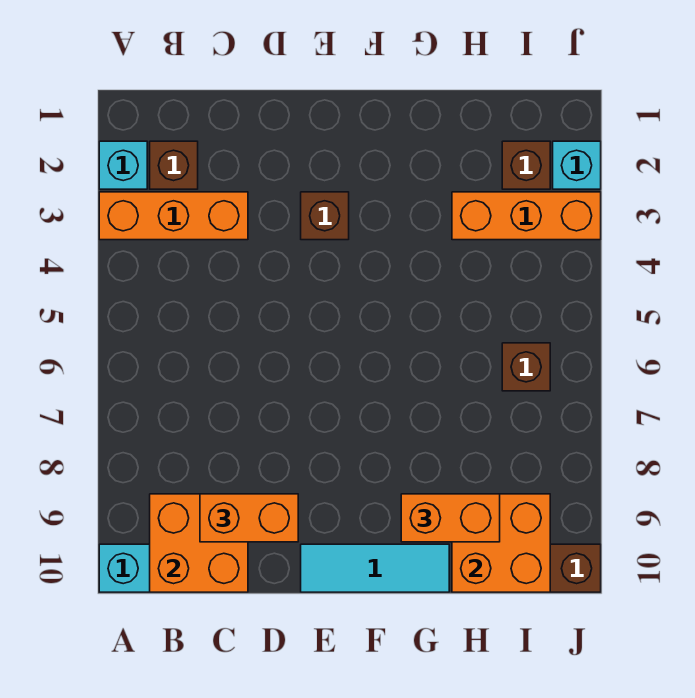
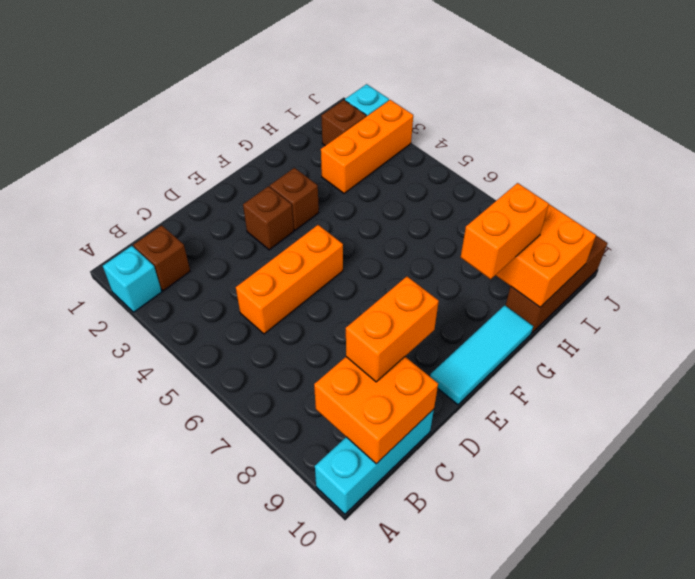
orange brick A3:C3 level 1 -> orange brick C5:E5 level 1
brown brick I6 level 1 -> brown brick F3 level 1

